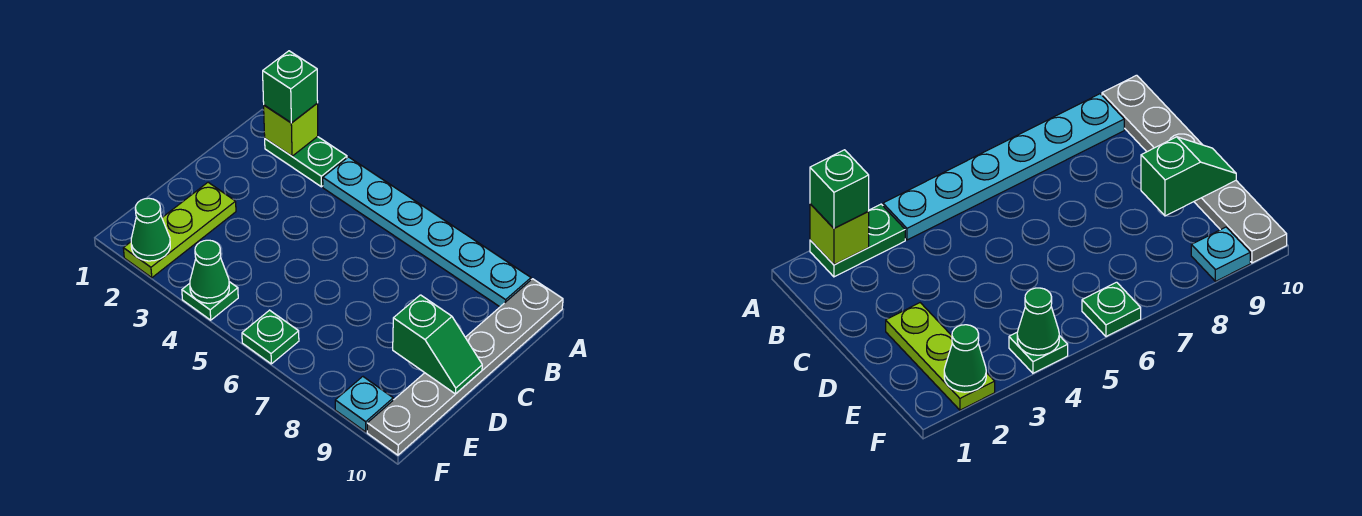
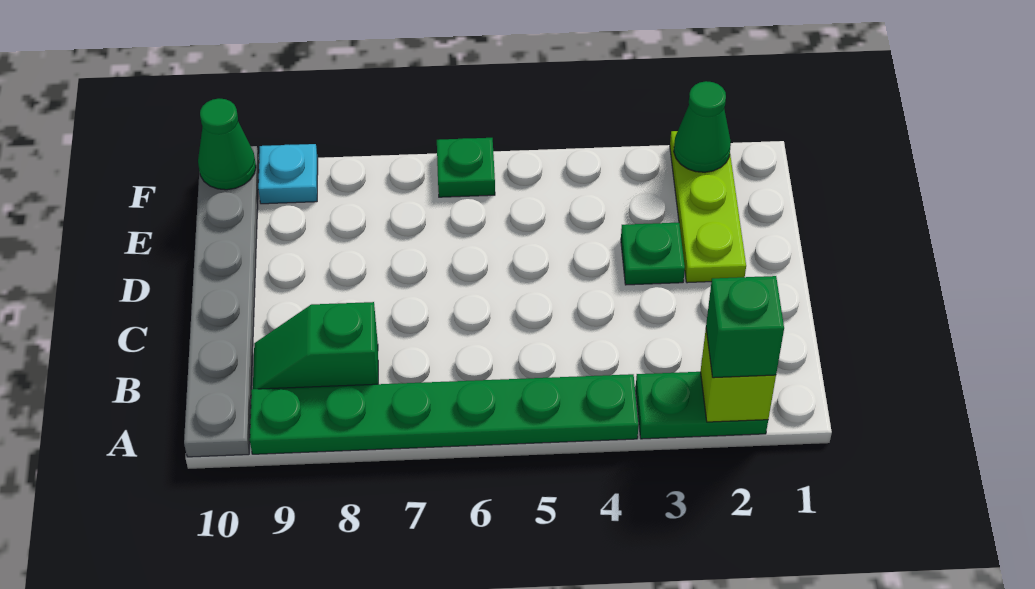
cyan plate A4:A9 level 1 -> green plate A4:A9 level 1
green slope D9:D10 level 2 top 9 -> green slope B8:B9 level 1 top 8
green plate F4 level 1 -> green plate D3 level 1
green cone F4 level 2 -> green cone F10 level 2

